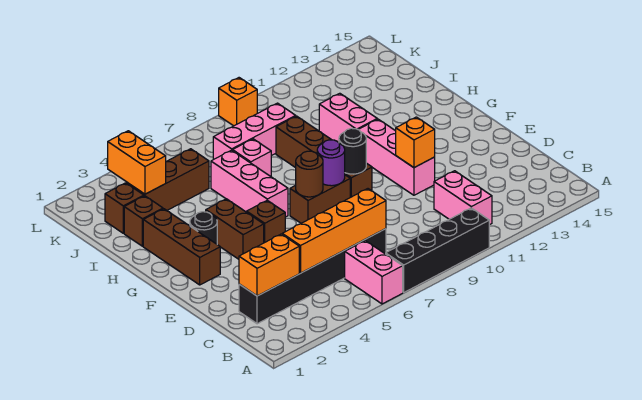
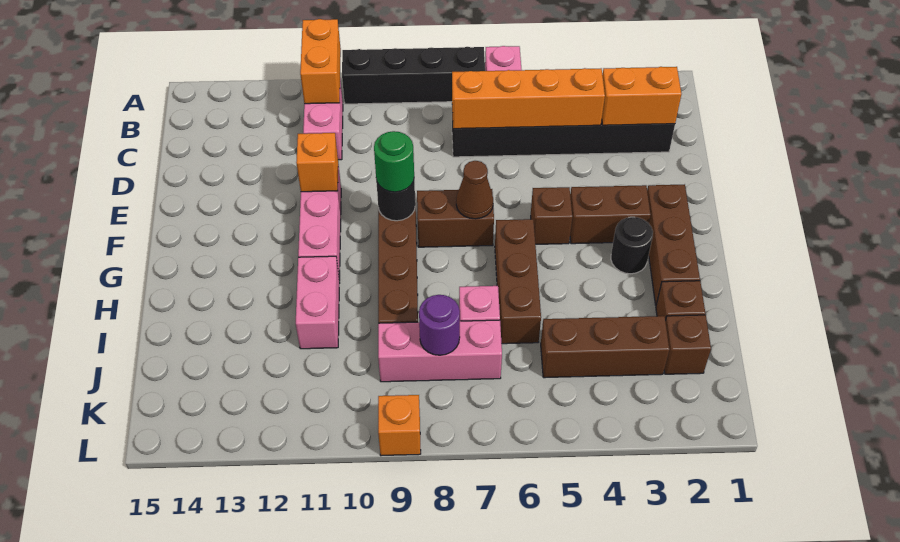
brown brick F4:G4 level 1 -> brown brick F3:F4 level 1
brown round brick F7 level 2 -> brown cone F7 level 2
purple round brick F8 level 2 -> purple round brick J8 level 2
none -> green round brick F9 level 3
pink brick G6:I6 level 1 -> brown brick G6:I6 level 1
orange brick J3:K3 level 2 -> orange brick A11:B11 level 2

